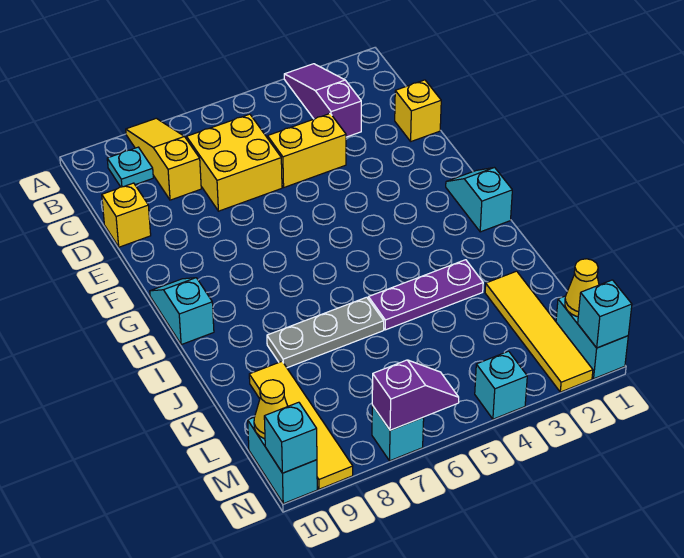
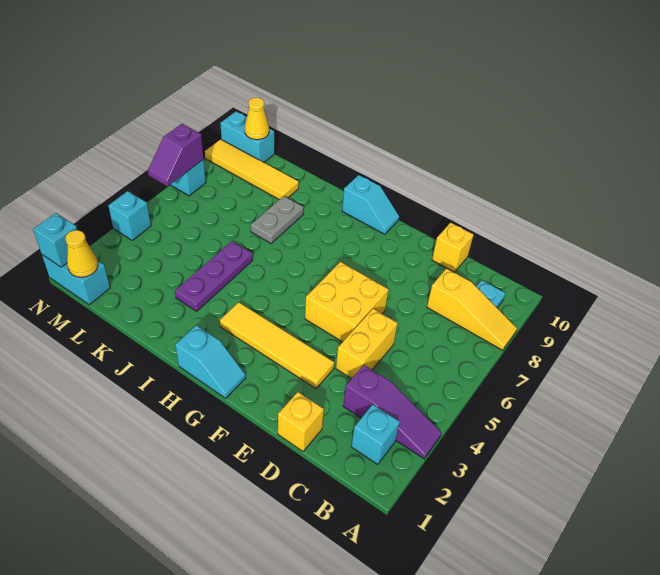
yellow brick C6:D7 level 1 -> yellow brick E5:F6 level 1
grey plate J6:J8 level 1 -> grey plate J7:J8 level 1
yellow tile K2:N2 level 1 -> yellow tile E3:H3 level 1
cyan brick N10 level 2 -> cyan brick B2 level 1

